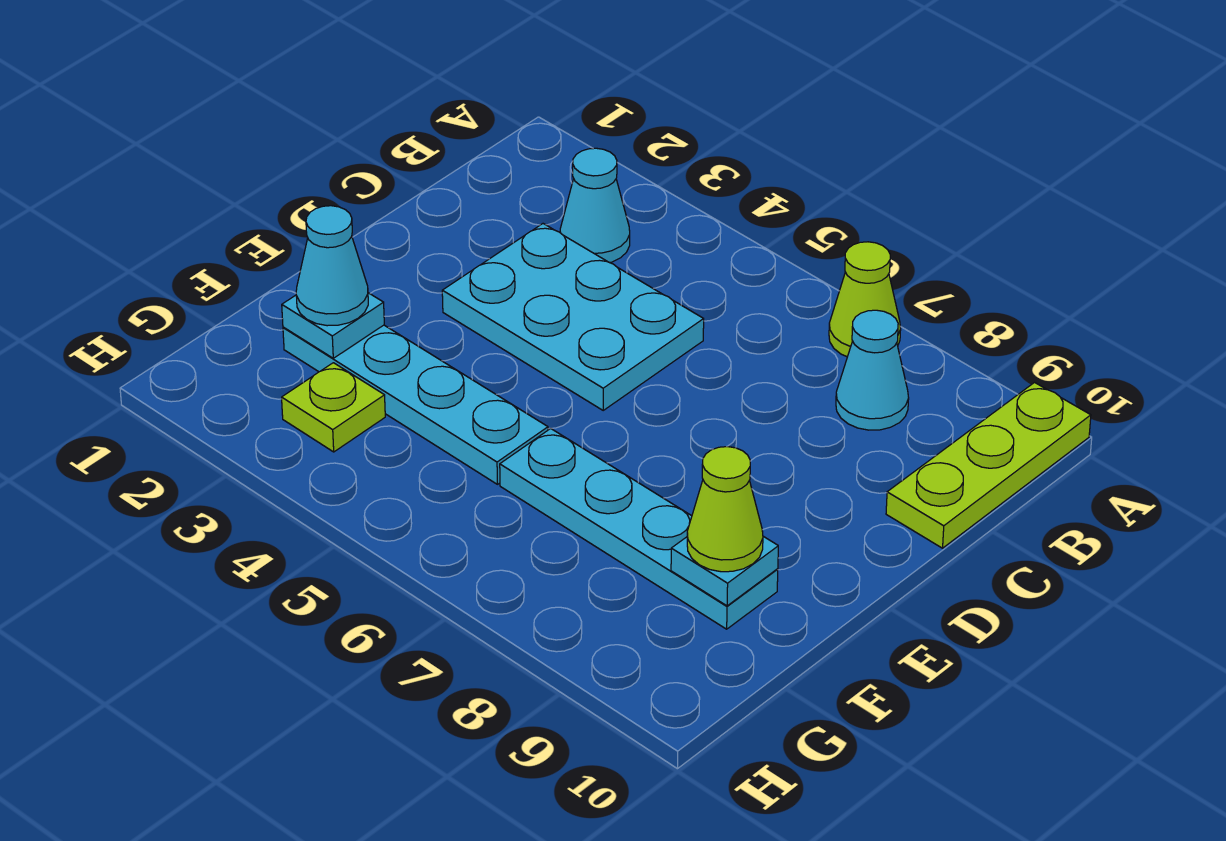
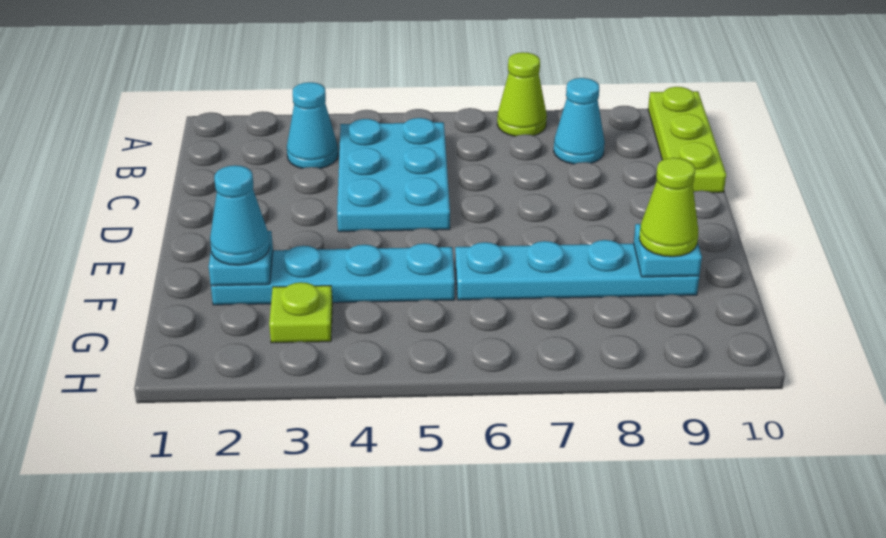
cyan plate C3:D5 level 1 -> cyan plate B4:D5 level 1

